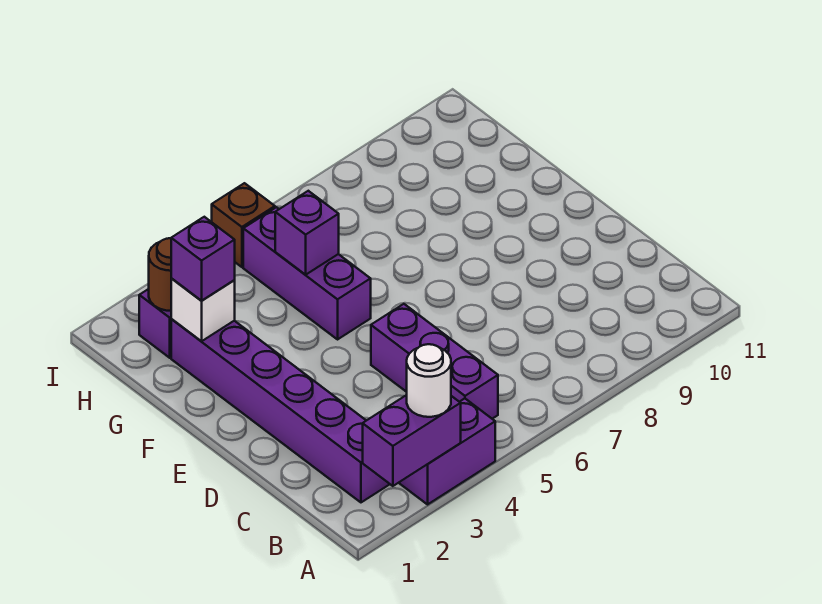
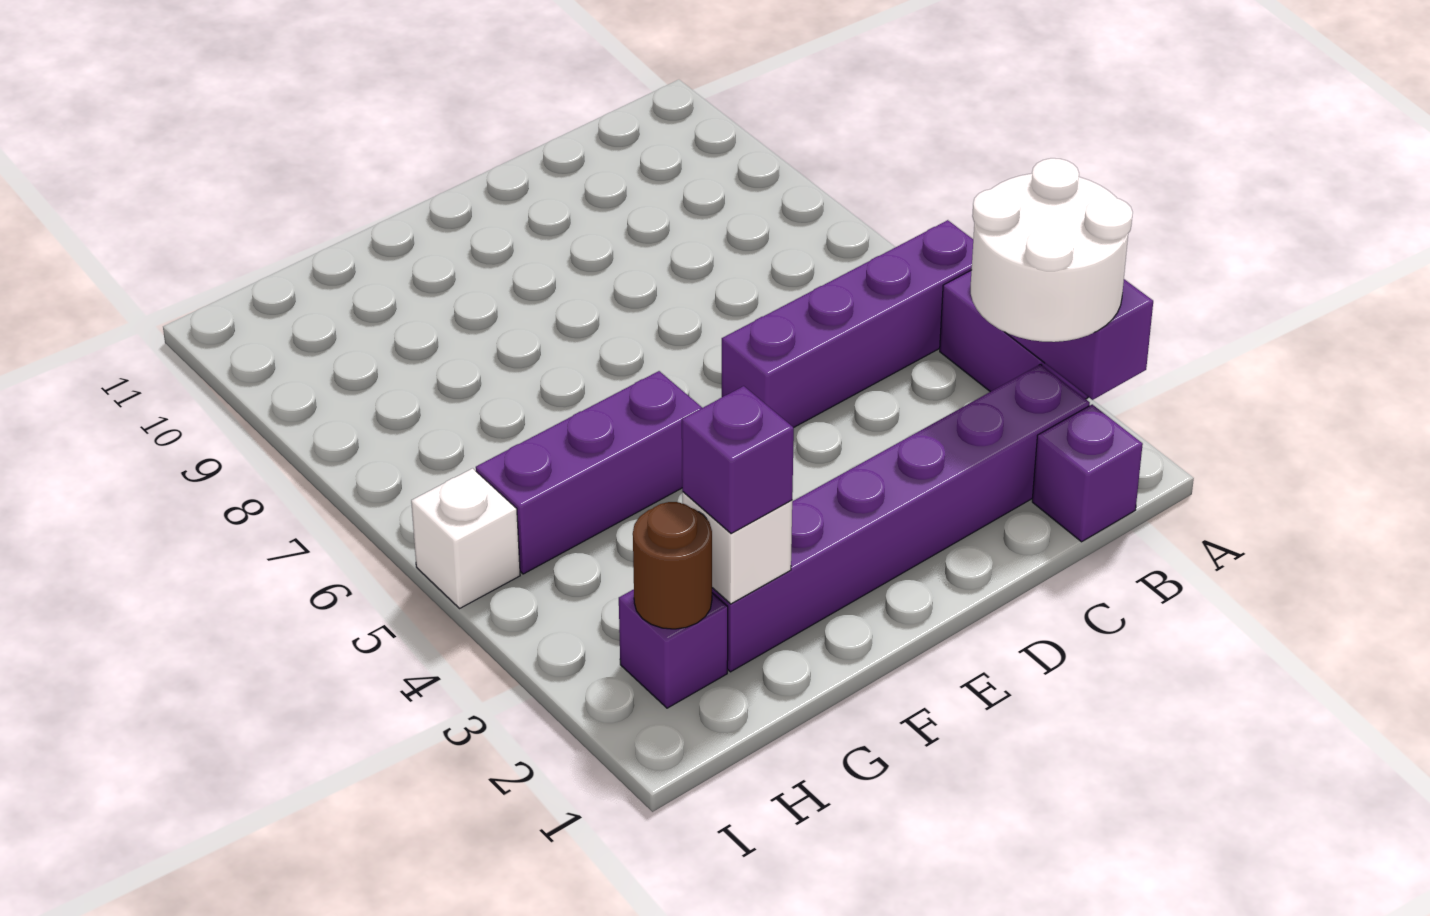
white round brick A3 level 3 -> white round brick A2:B3 level 3
purple brick B5:D5 level 1 -> purple brick A5:D5 level 1
purple brick G5 level 2 -> purple brick B1 level 1
brown brick I5 level 1 -> white brick I5 level 1

